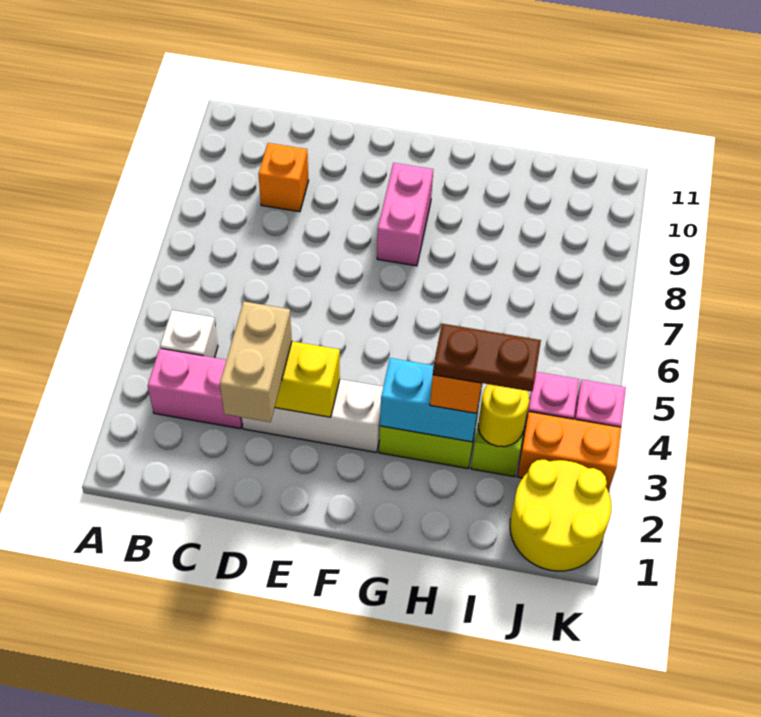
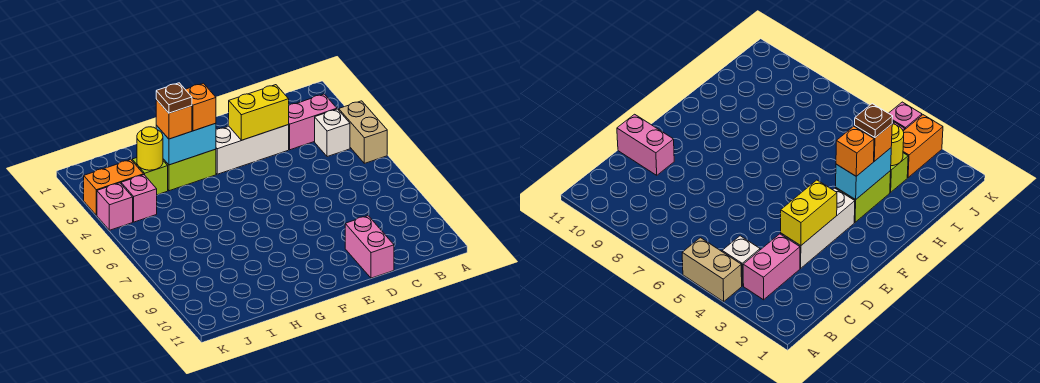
orange brick C9 level 1 -> orange brick G3 level 3
tan brick D2:D3 level 3 -> tan brick A4:A5 level 1
pink brick F8:F9 level 1 -> pink brick D10:D11 level 1
brown plate H3:I3 level 4 -> brown plate H3 level 4
yellow round brick J1:K2 level 1 -> none

